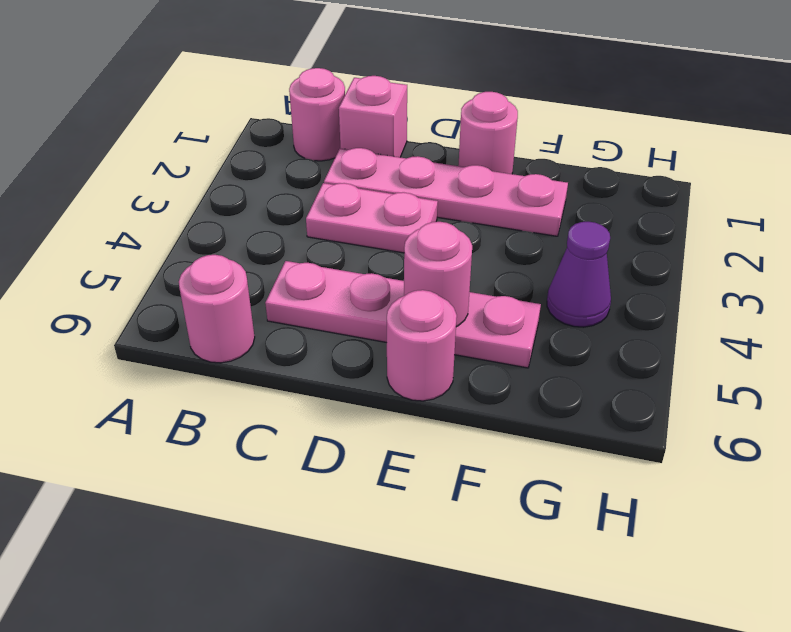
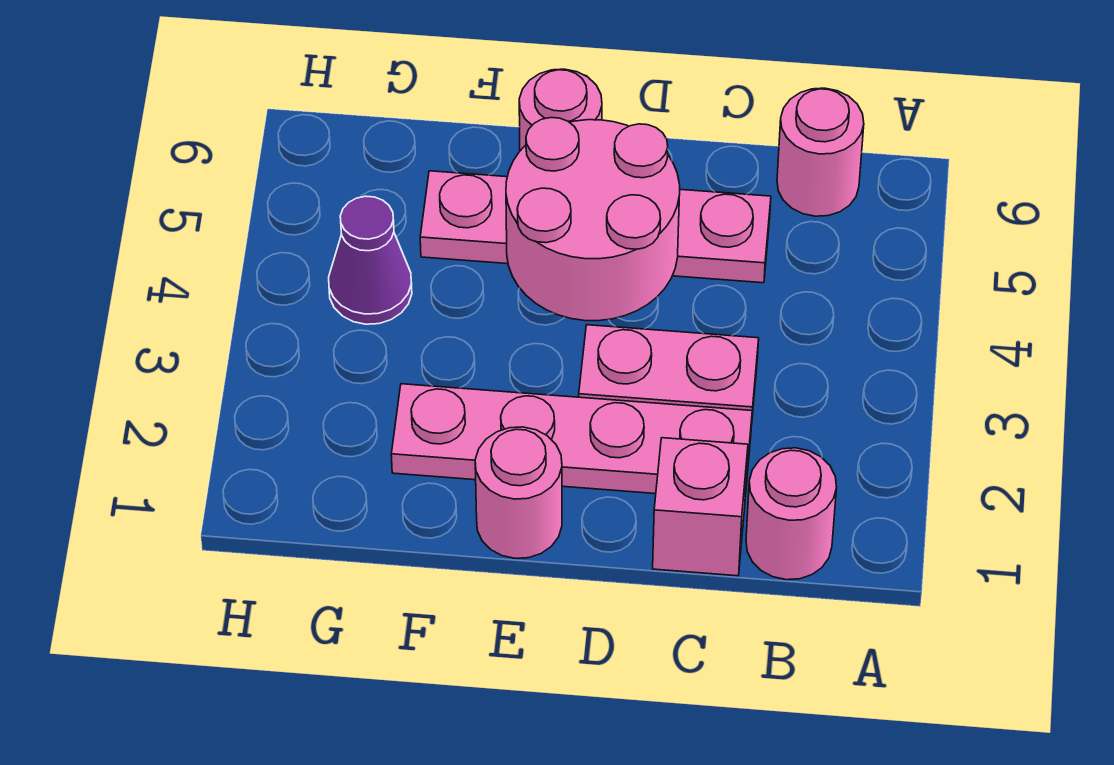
pink round brick E5 level 2 -> pink round brick D4:E5 level 2

